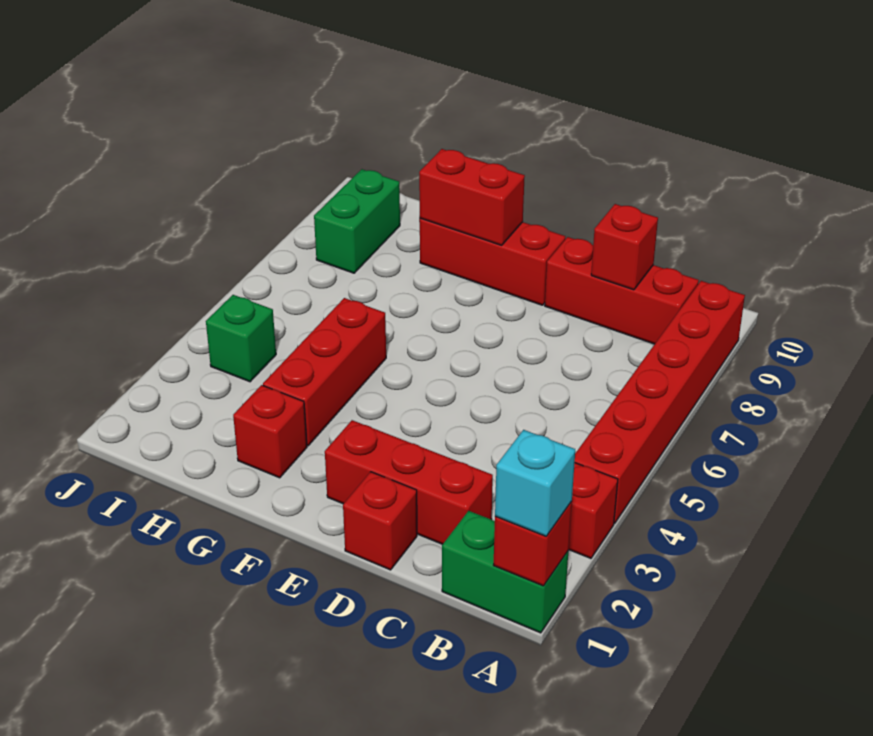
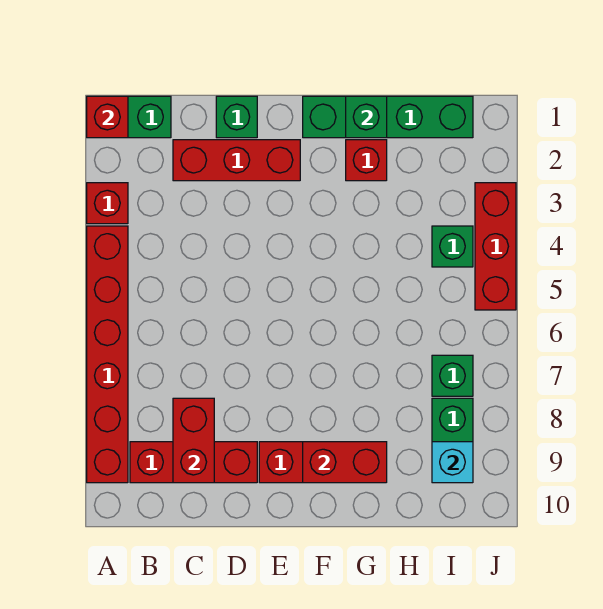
cyan brick A1 level 3 -> cyan brick I9 level 2
red brick C9 level 2 -> red brick C8:C9 level 2
red brick D1 level 1 -> green brick D1 level 1
none -> green brick F1:I1 level 1
none -> green brick G1 level 2
red brick G3:G5 level 1 -> red brick J3:J5 level 1
none -> green brick I7 level 1

